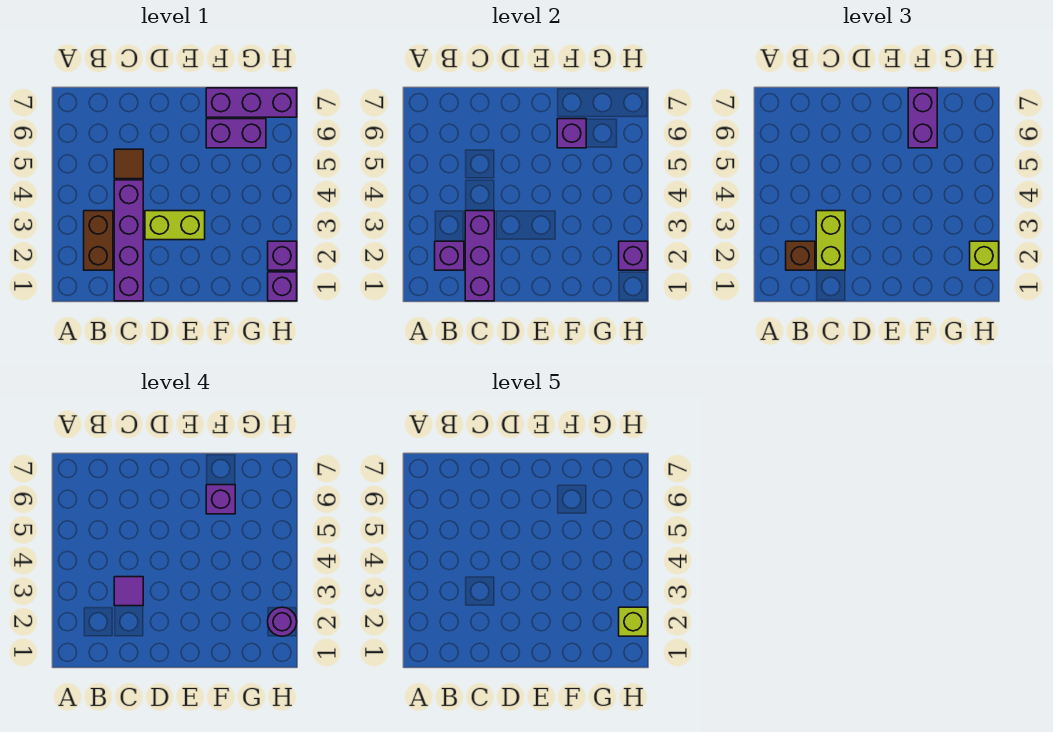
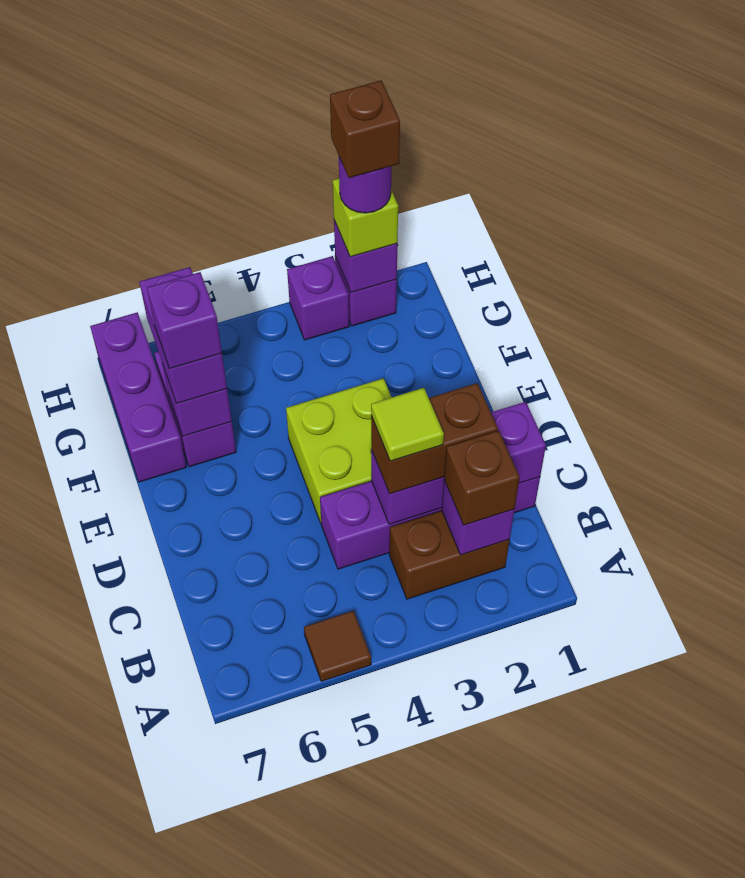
lime brick C2:C3 level 3 -> brown brick C2:C3 level 3
purple tile C3 level 4 -> lime tile C3 level 4
brown tile C5 level 1 -> brown tile A5 level 1
lime brick D3:E3 level 1 -> lime brick D3:E4 level 1
purple brick F6:F7 level 3 -> purple brick F6:G6 level 3
purple brick H1 level 1 -> purple brick H3 level 1
lime brick H2 level 5 -> brown brick H2 level 5

